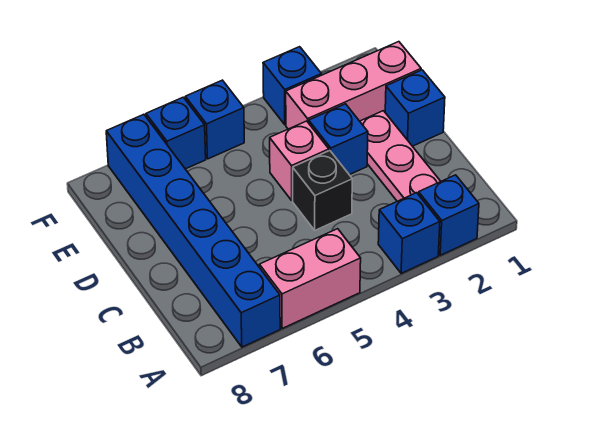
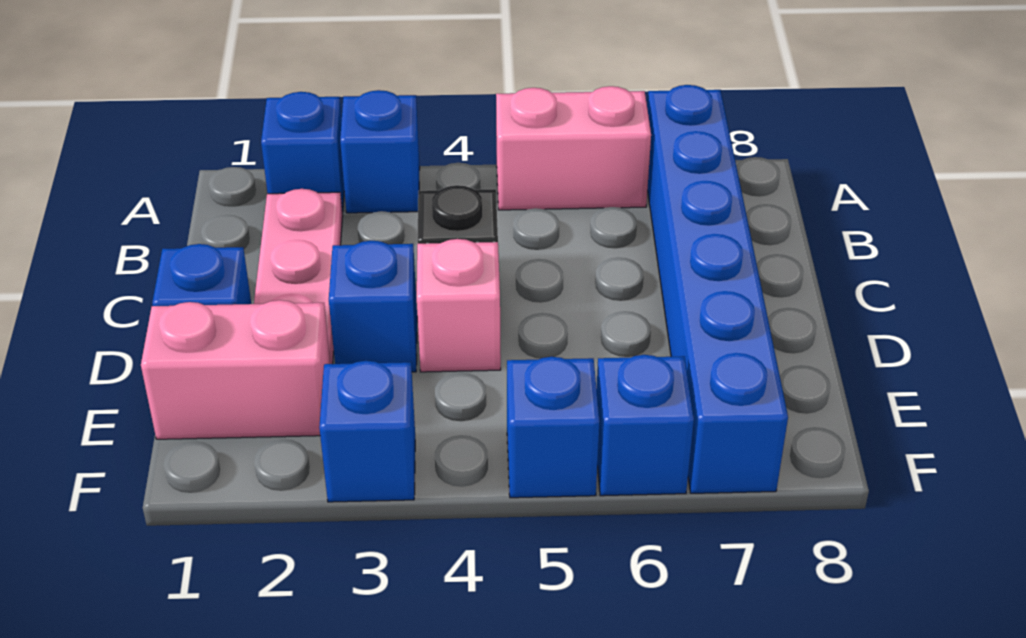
pink brick E1:E3 level 1 -> pink brick E1:E2 level 1

